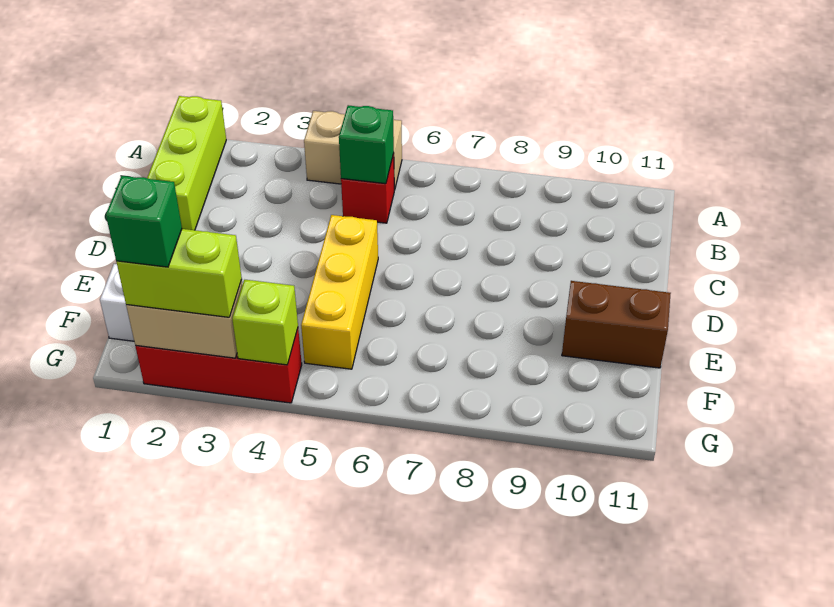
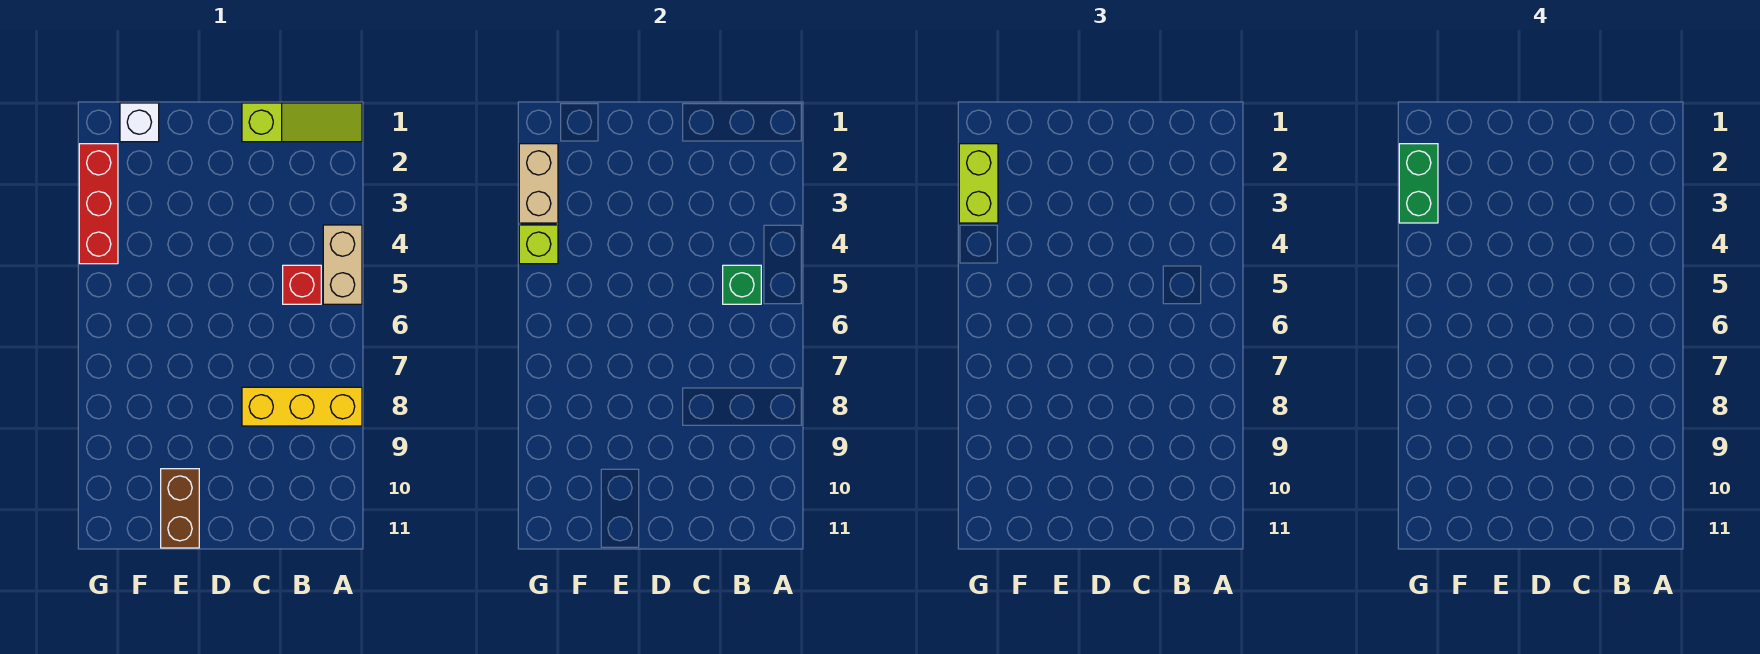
lime brick A1:C1 level 1 -> lime slope A1:C1 level 1 top C
yellow brick D5:F5 level 1 -> yellow brick A8:C8 level 1
green brick G2 level 4 -> green brick G2:G3 level 4

